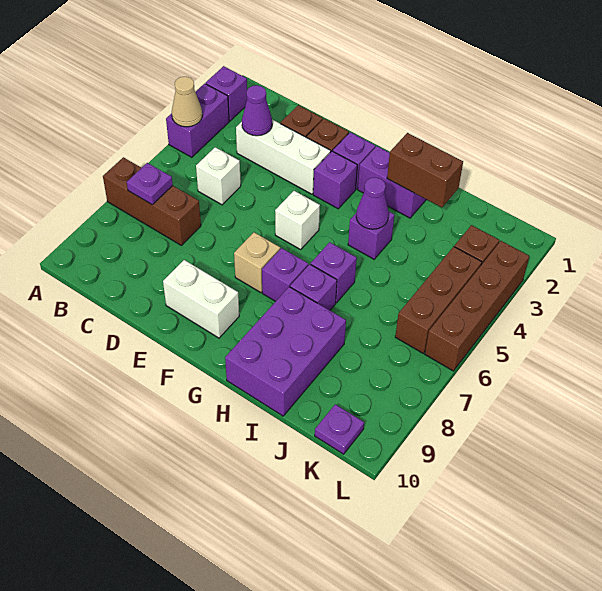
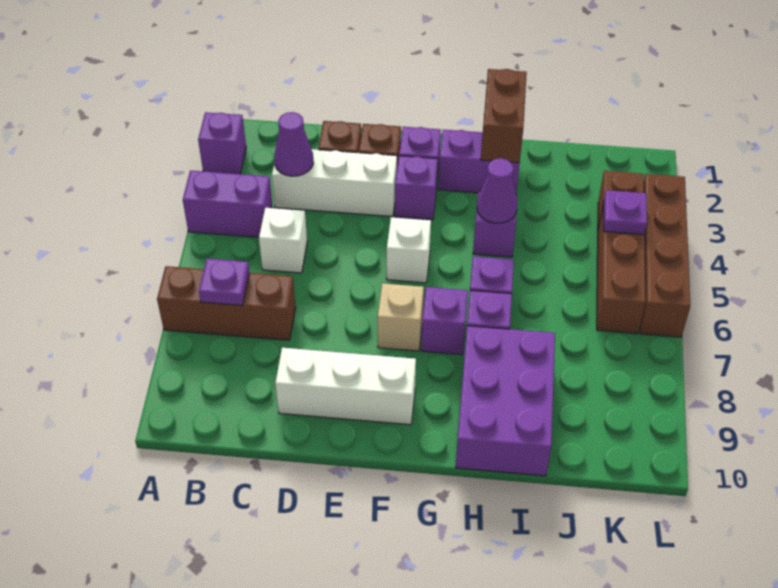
purple brick A3:A4 level 1 -> purple brick A4:B4 level 1
tan cone A4 level 2 -> none
white brick E9:F9 level 1 -> white brick D9:F9 level 1
brown brick H2:I2 level 2 -> brown brick H1:H2 level 2
purple plate K10 level 1 -> purple plate K4 level 2

